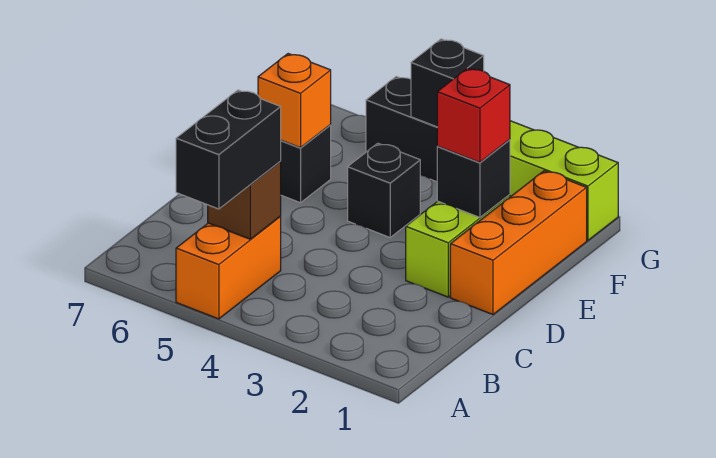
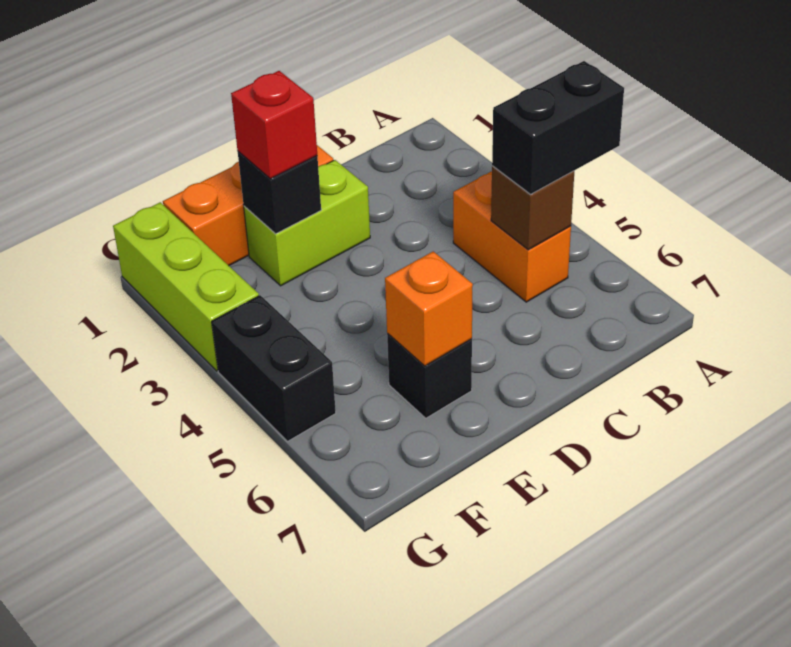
orange brick A5:B5 level 1 -> orange brick B4:B5 level 1
black brick E4 level 1 -> none
black brick G4 level 2 -> none

